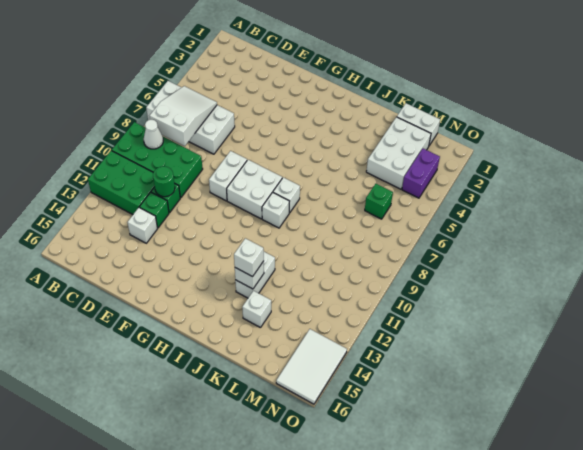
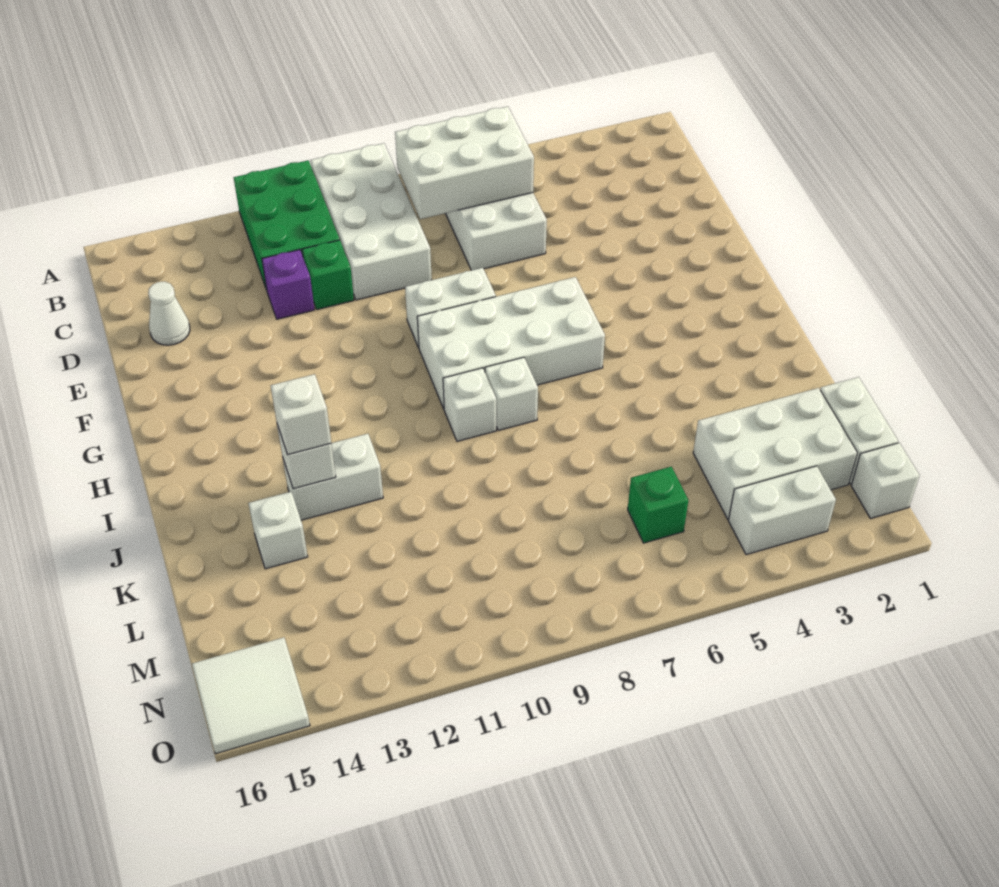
green brick A9:D10 level 1 -> white brick A9:D10 level 1
white slope B6:C8 level 2 top 8 -> white brick B6:C8 level 2
white cone B9 level 2 -> white cone D15 level 1
green round brick D11 level 2 -> none
green brick D12 level 1 -> purple brick D12 level 1
white brick D13 level 1 -> white brick N1 level 1
white brick G8:H9 level 1 -> white brick G6:H9 level 1
purple brick N3:N4 level 1 -> white brick N3:N4 level 1
white tile N14:O16 level 1 -> white tile N15:O16 level 1

